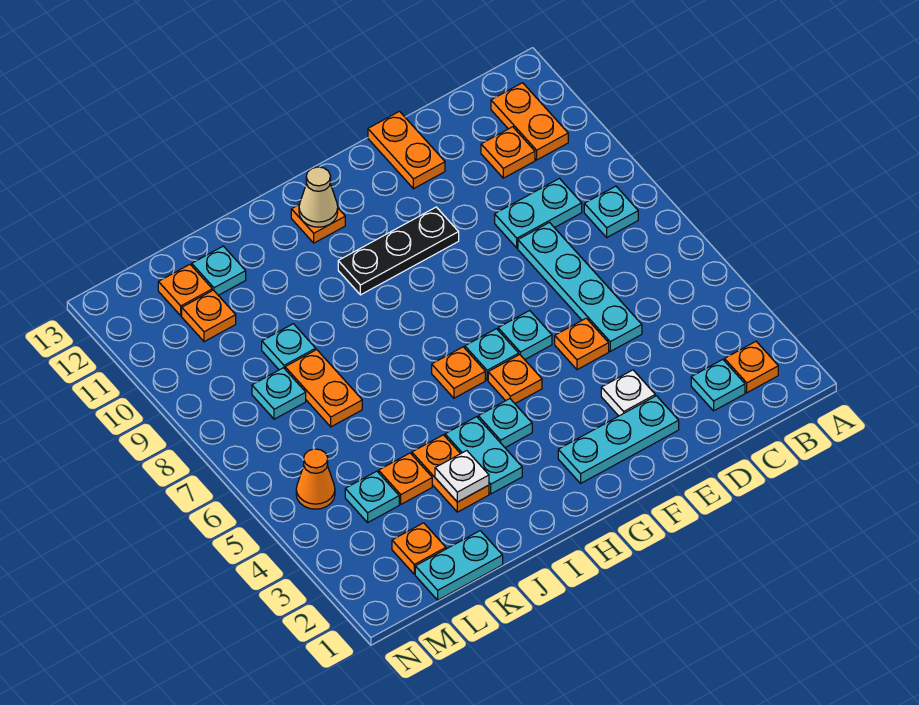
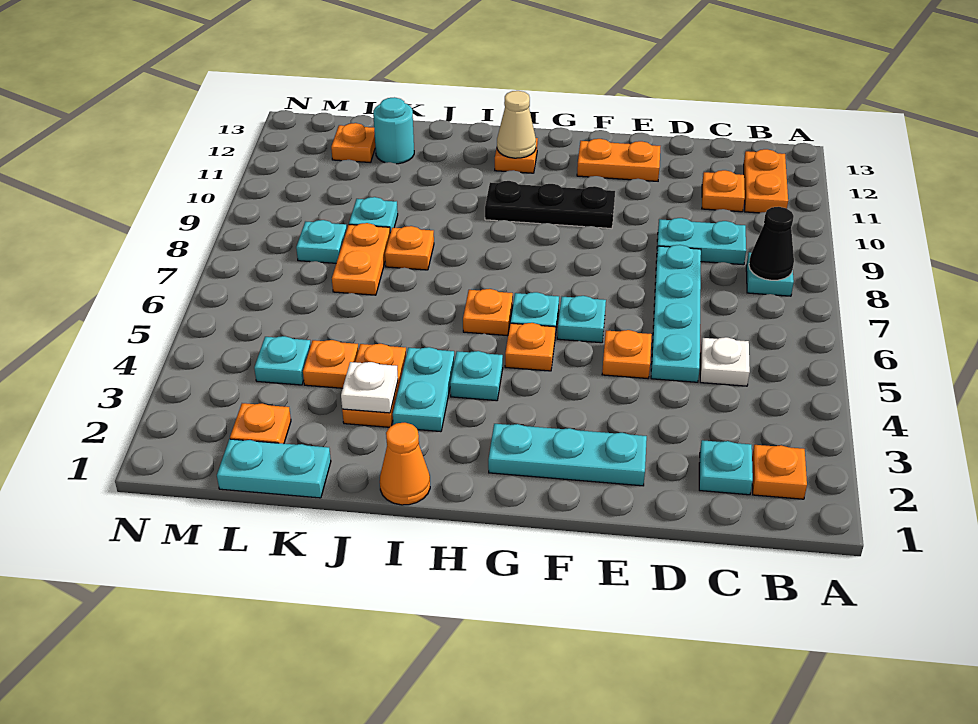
none -> black cone B8 level 2
white plate E3 level 1 -> white plate C5 level 1
orange plate E12:E13 level 1 -> orange plate E12:F12 level 1
cyan plate K12 level 1 -> cyan round brick K12 level 1
orange plate L11 level 1 -> orange plate J8 level 1
orange cone M5 level 1 -> orange cone I1 level 1

